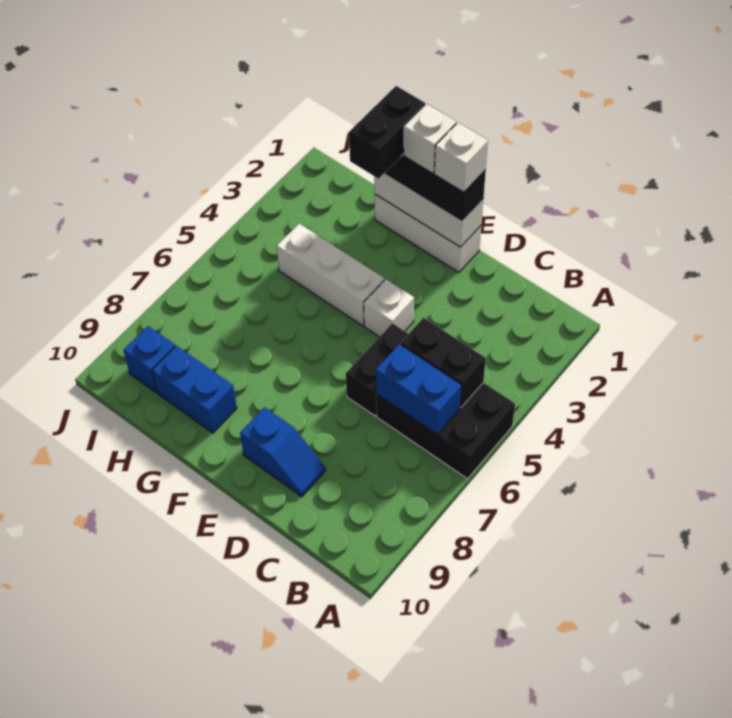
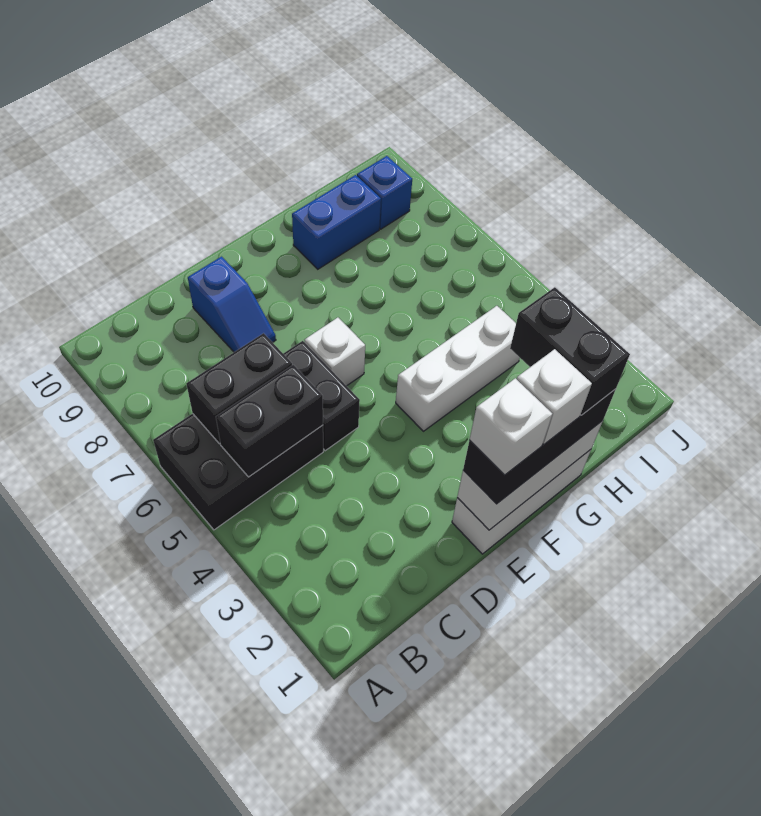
blue brick B6:C6 level 2 -> black brick B6:C6 level 2
blue slope D9:E9 level 1 top E -> blue slope D8:D9 level 1 top 9
white brick E4 level 1 -> white brick E6 level 1

